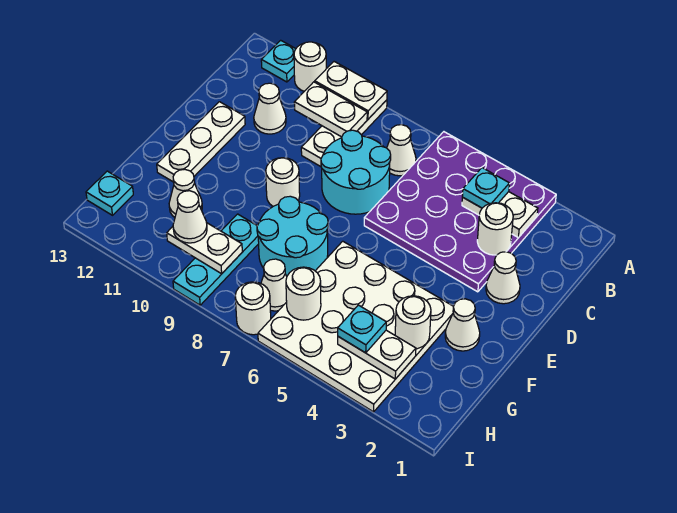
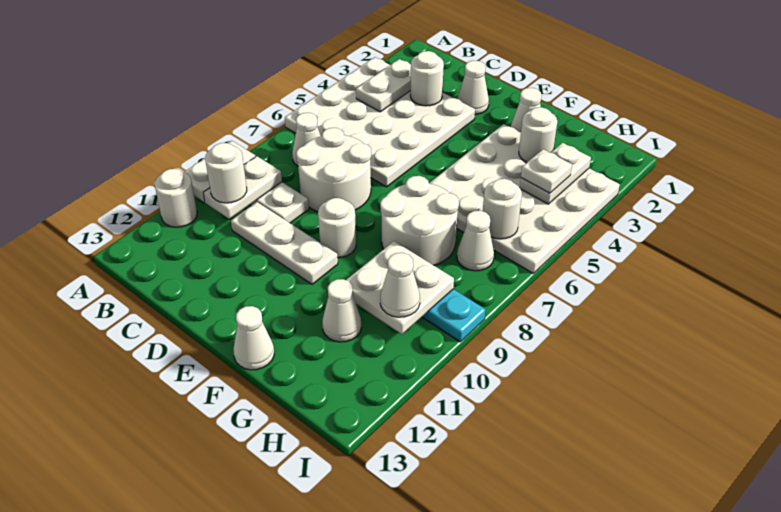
purple plate A3:D6 level 1 -> white plate A3:D6 level 1
cyan plate A12 level 1 -> none
cyan plate B4 level 3 -> none
cyan round brick C7:D8 level 1 -> white round brick C7:D8 level 1
white cone C11 level 1 -> white cone F13 level 1
white plate D12:F12 level 1 -> white plate C10:E10 level 1
cyan round brick F7:G8 level 1 -> white round brick F7:G8 level 1
cyan plate H4 level 3 -> white plate H4 level 3
white plate H9:H10 level 2 -> white plate G9:H10 level 2
cyan plate H13 level 1 -> none
white round brick I7 level 1 -> white round brick B10 level 3

